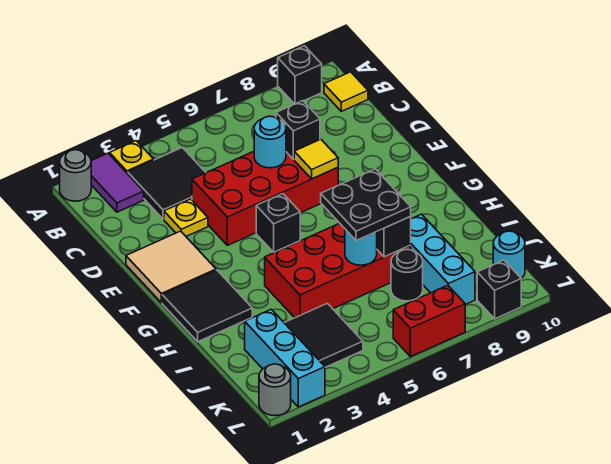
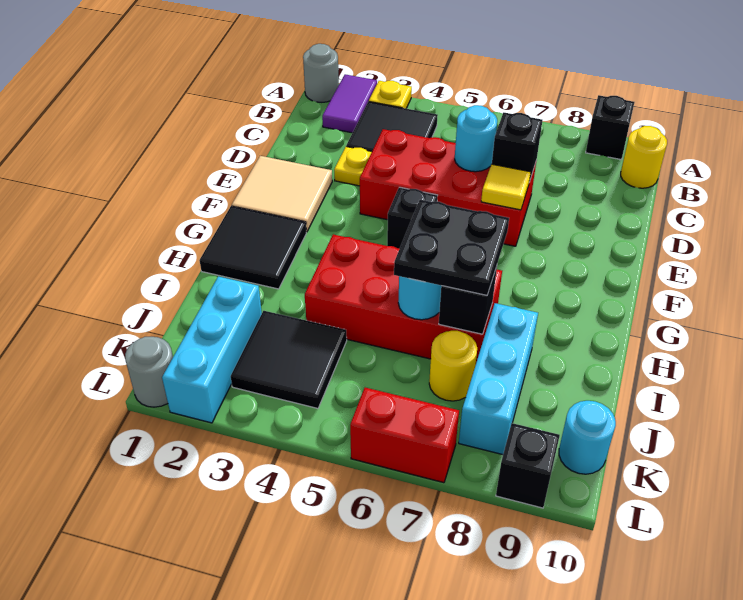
yellow tile B10 level 1 -> yellow round brick B10 level 1
black round brick J7 level 1 -> yellow round brick J7 level 1

